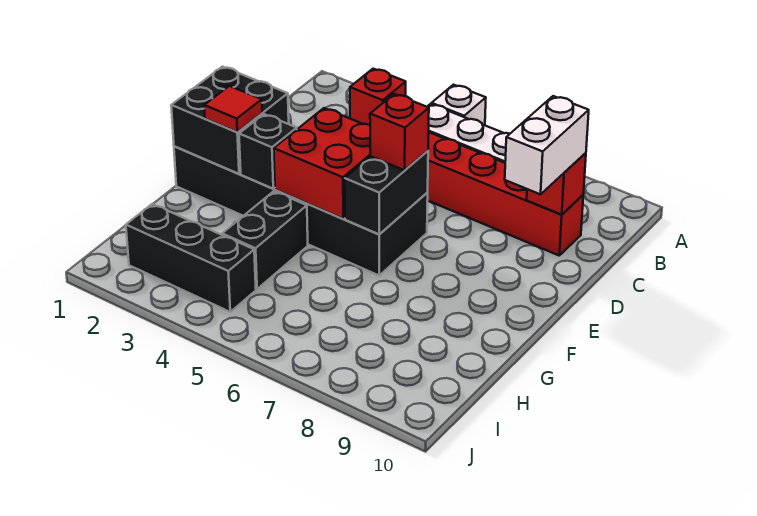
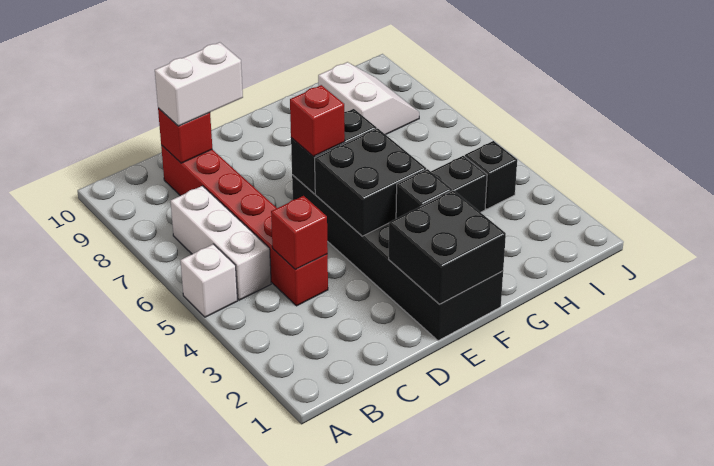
red brick E4:F5 level 2 -> black brick E4:F5 level 2
red tile F2 level 3 -> none
none -> white slope H8:I9 level 1 top H
black brick I2:I4 level 1 -> black brick I4 level 1

